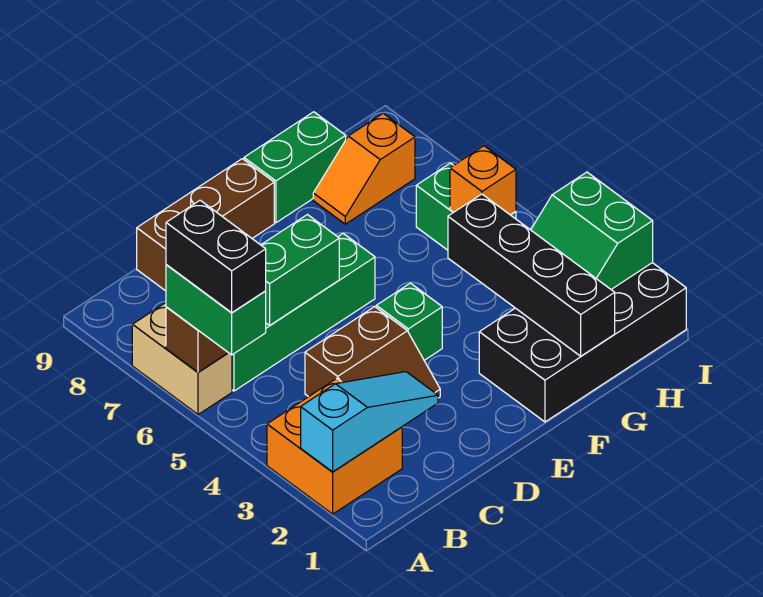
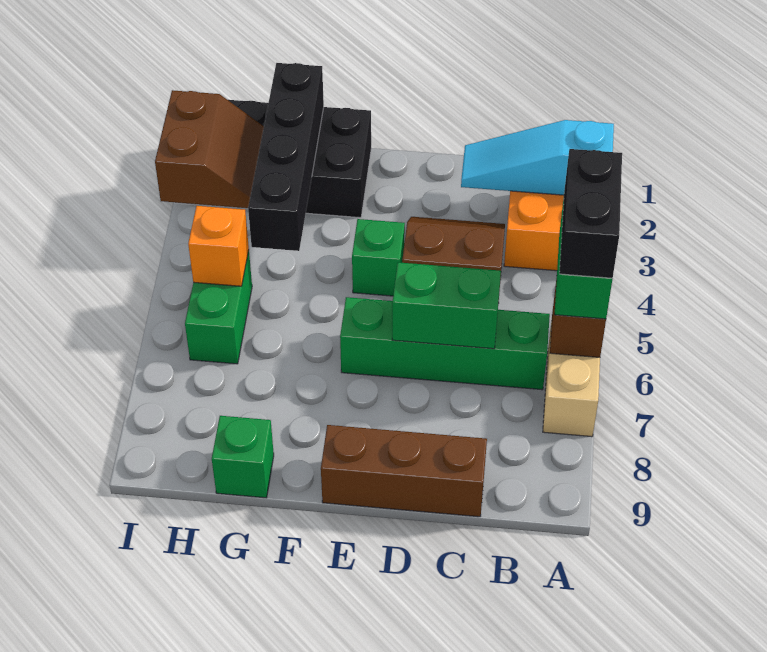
green brick F9:G9 level 1 -> green brick G9 level 1
orange slope G8:H8 level 1 top H -> none
green slope H2:I3 level 2 top I -> brown slope H2:I3 level 2 top I

